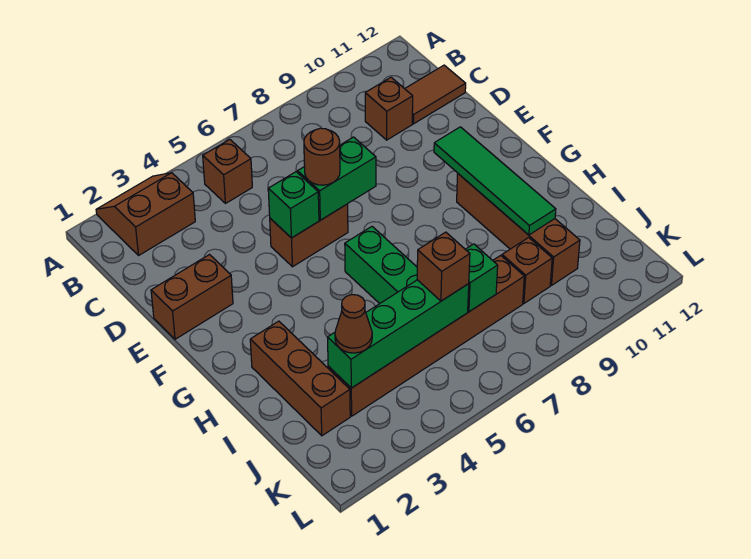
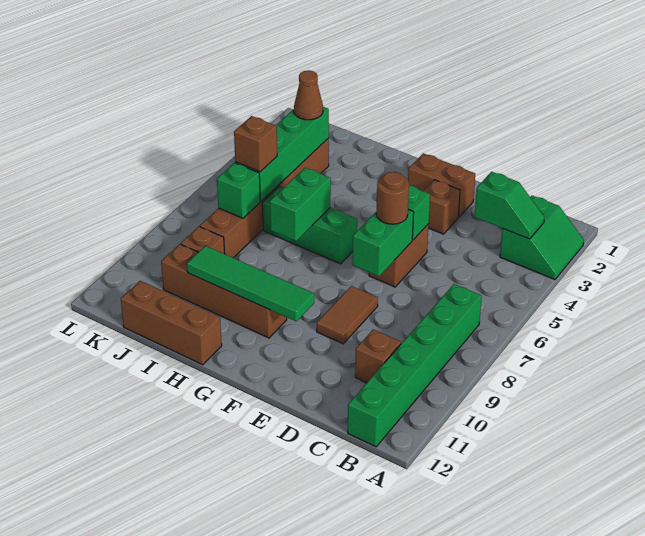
brown slope A2:B3 level 1 top B -> green slope A2:B3 level 1 top B
none -> green slope B3:C3 level 2 top C
brown brick B5 level 1 -> brown brick E3 level 1
none -> green brick B7:B12 level 1
brown tile C11:C12 level 1 -> brown tile E8:E9 level 1
brown brick E1:E2 level 1 -> brown brick E2:F2 level 1
brown brick H2:J2 level 1 -> brown brick H12:J12 level 1
none -> green brick H6:H7 level 2

